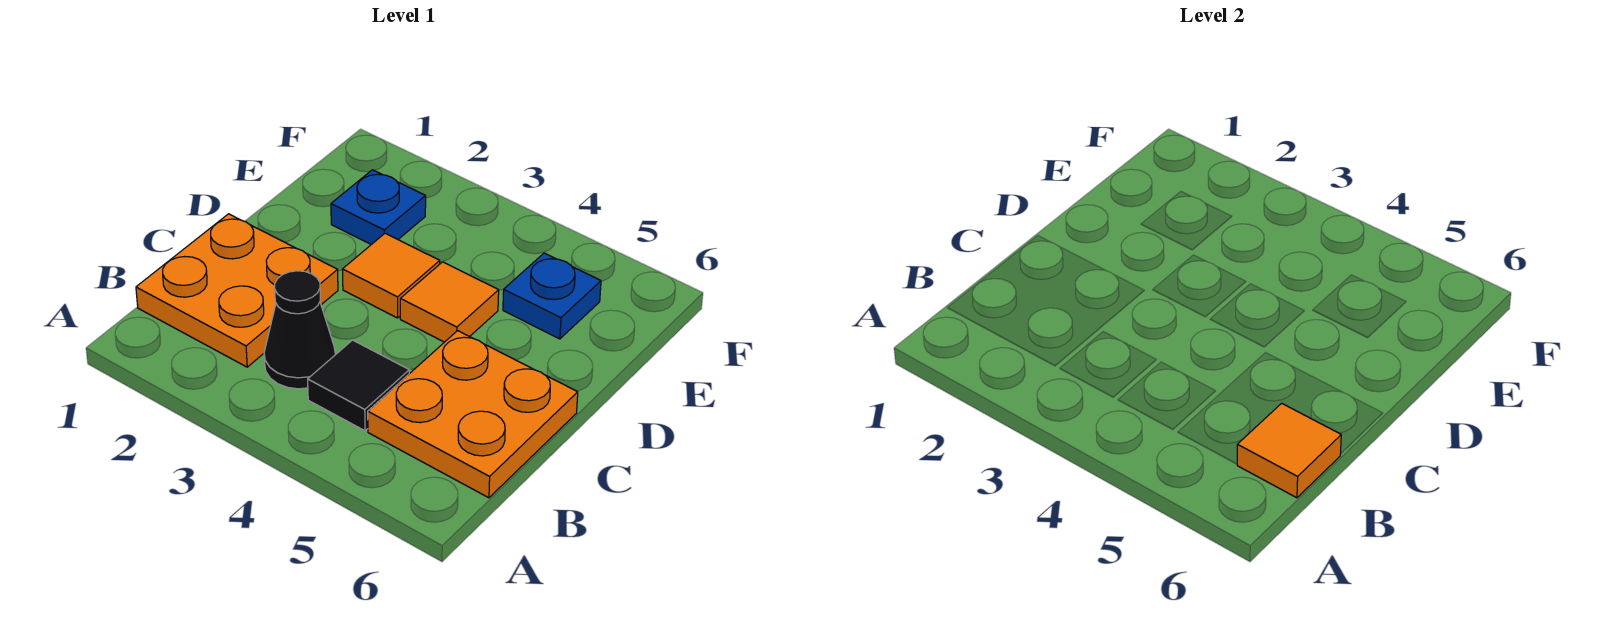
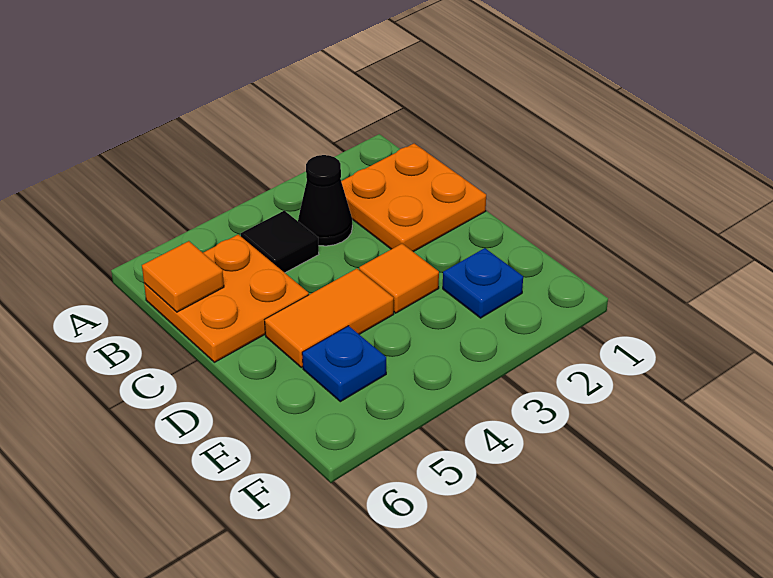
orange tile D4 level 1 -> orange tile D4:D5 level 1

